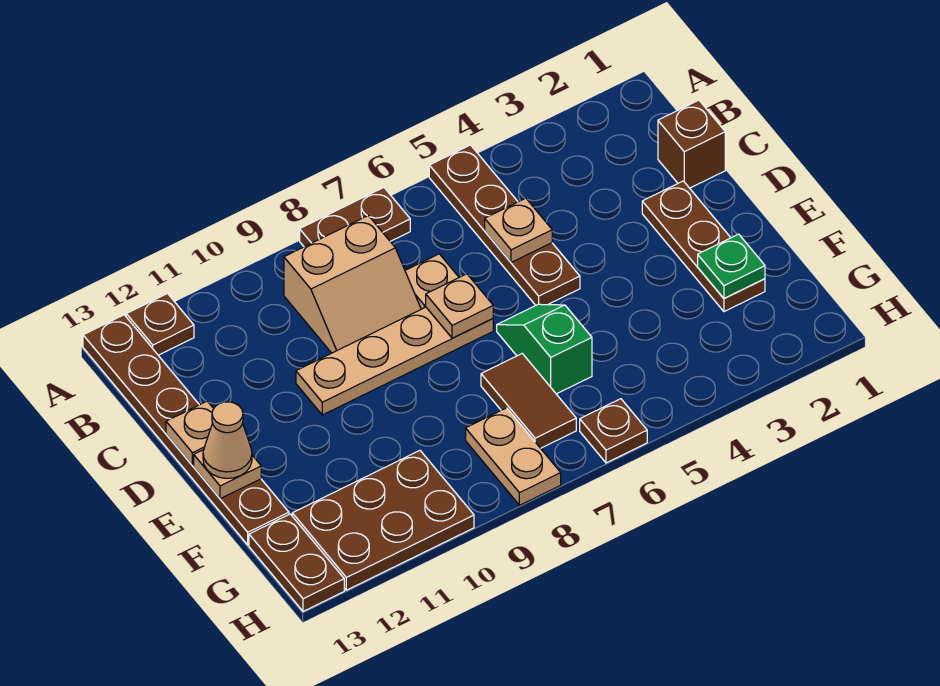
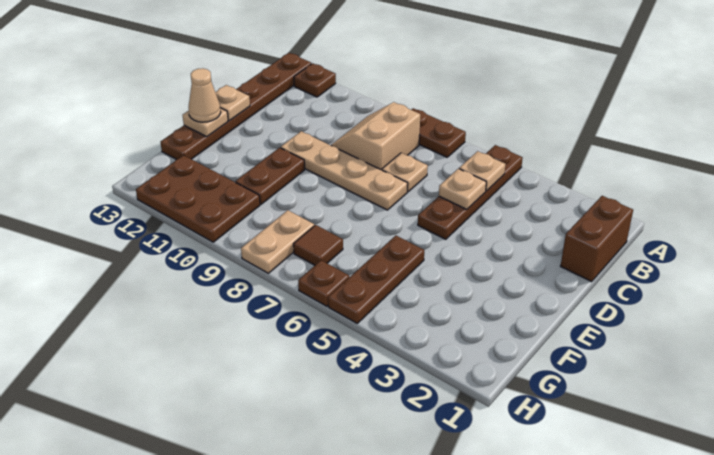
tan slope B8:C9 level 1 top B -> tan slope B8:C9 level 1 top 8
brown brick C1 level 1 -> brown brick B1:C1 level 1
brown plate D2:F2 level 1 -> brown plate F5:H5 level 1
tan plate D7 level 2 -> tan plate B5 level 2
green slope E6:F6 level 1 top F -> none
green plate F2 level 2 -> none
brown tile F7:G7 level 1 -> brown tile G7 level 1
brown plate G13:H13 level 1 -> brown plate E10:F10 level 1

